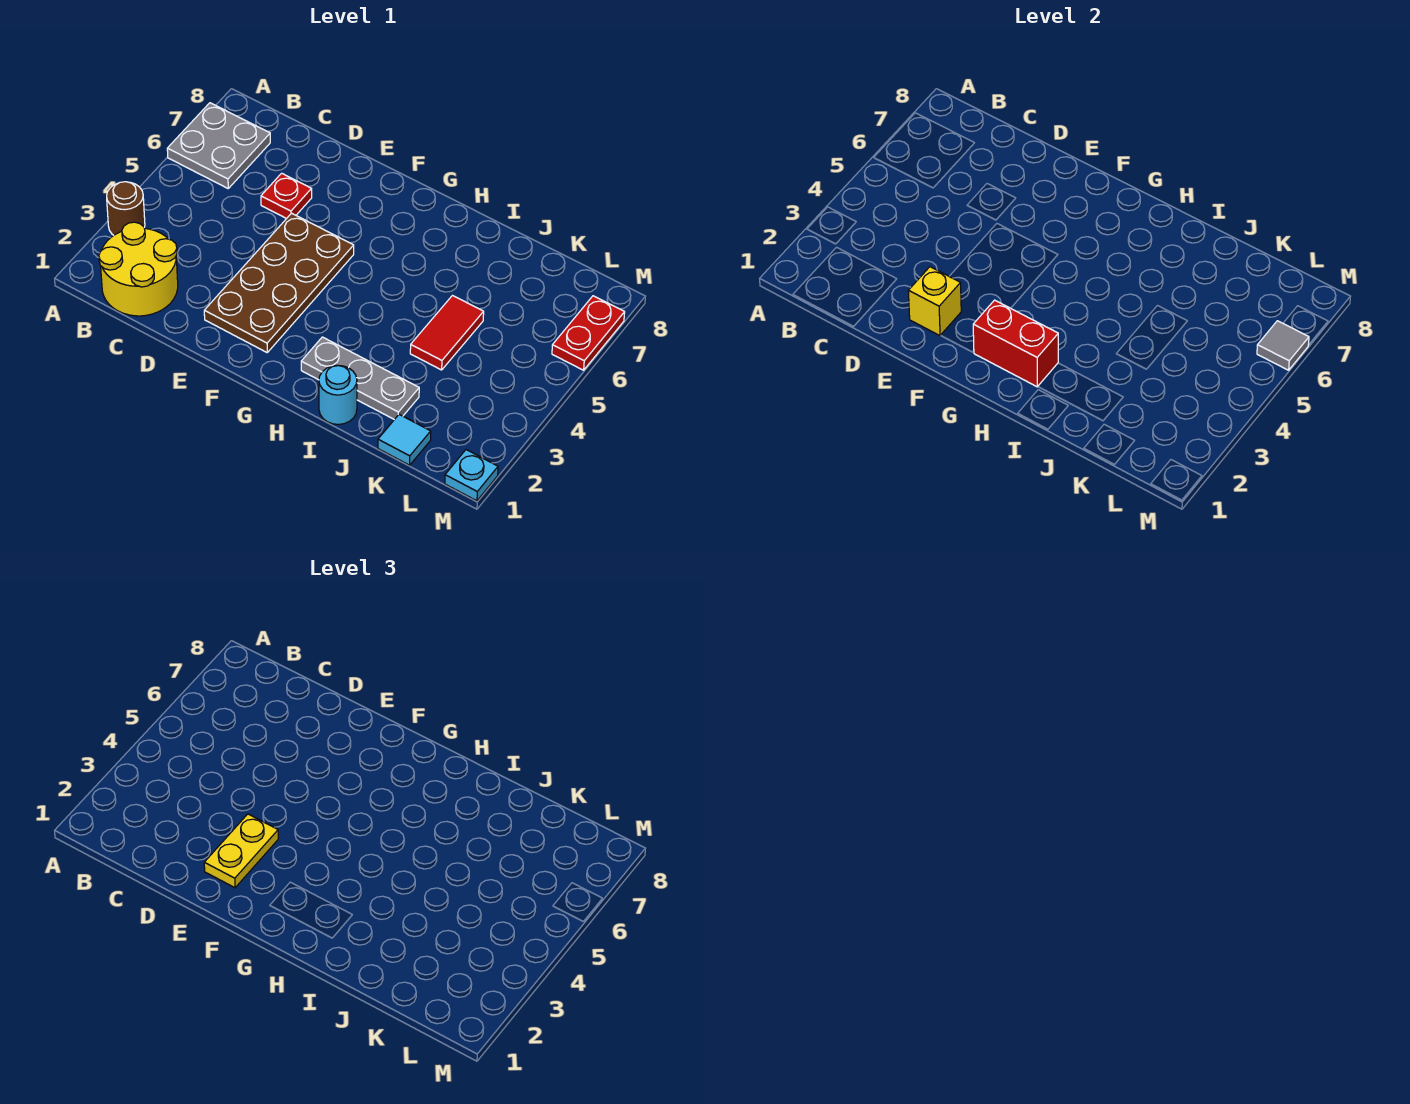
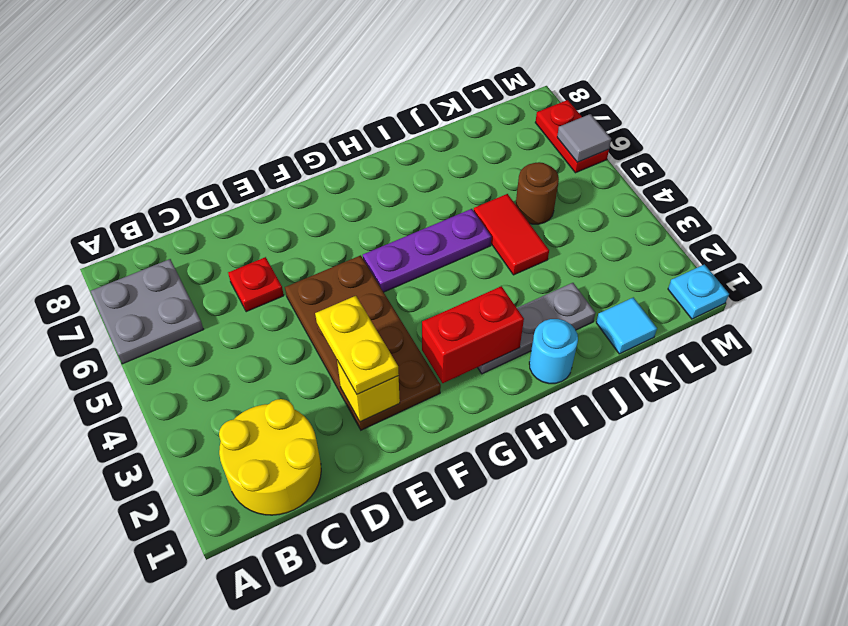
brown round brick A3 level 1 -> brown round brick K5 level 1
none -> purple plate G5:I5 level 1

